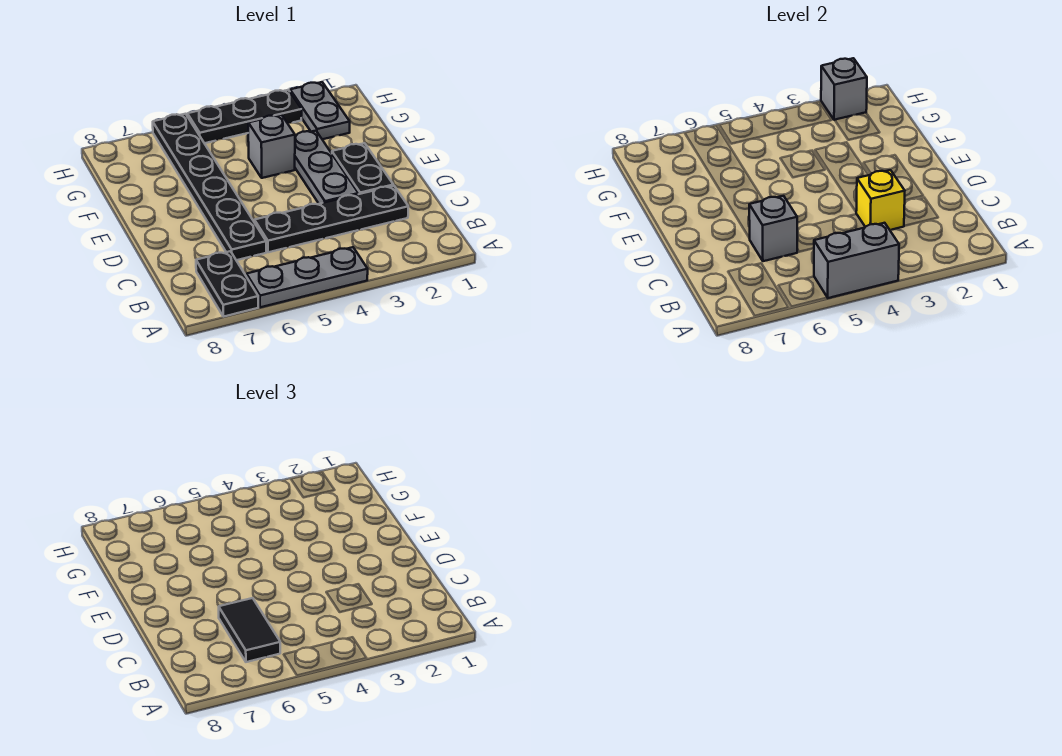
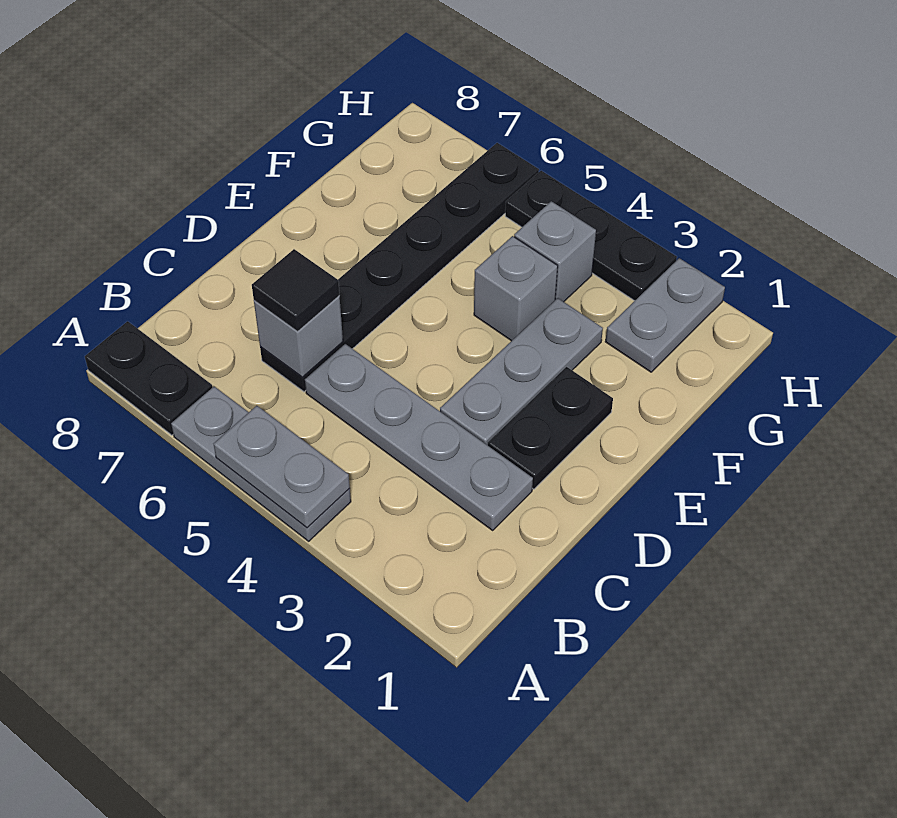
grey brick A4:A5 level 2 -> grey plate A4:A5 level 2
black plate A7:B7 level 1 -> black plate A7:A8 level 1
black tile B6:C6 level 3 -> black tile C6 level 3
black plate C2:C5 level 1 -> grey plate C2:C5 level 1
yellow brick C3 level 2 -> none
grey brick H2 level 2 -> grey brick G4 level 1

